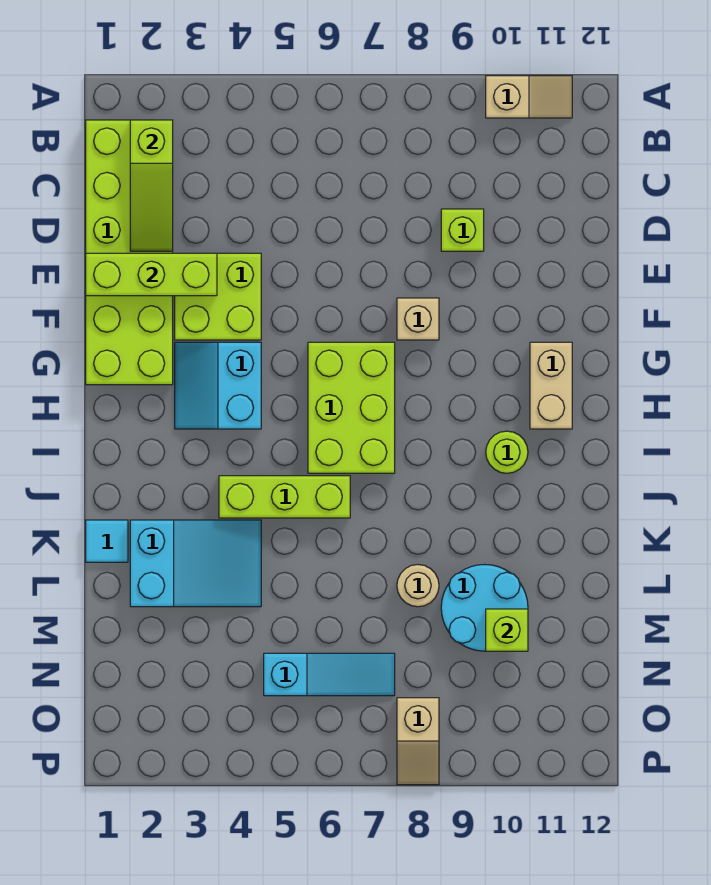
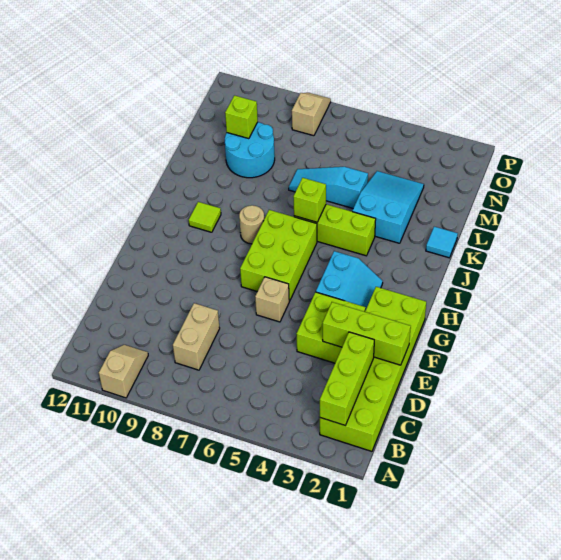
tan slope A10:A11 level 1 top 10 -> tan slope A10:B10 level 1 top A
lime slope B2:D2 level 2 top B -> lime brick B2:D2 level 2
lime brick D9 level 1 -> lime brick J6 level 2
tan brick F8 level 1 -> tan brick F6 level 1
tan brick G11:H11 level 1 -> tan brick C8:D8 level 1
lime round brick I10 level 1 -> lime tile I10 level 1
cyan slope K2:L4 level 1 top 2 -> cyan slope K3:M4 level 1 top K
tan round brick L8 level 1 -> tan round brick I8 level 1
cyan slope N5:N7 level 1 top 5 -> cyan slope L5:L7 level 1 top 5

